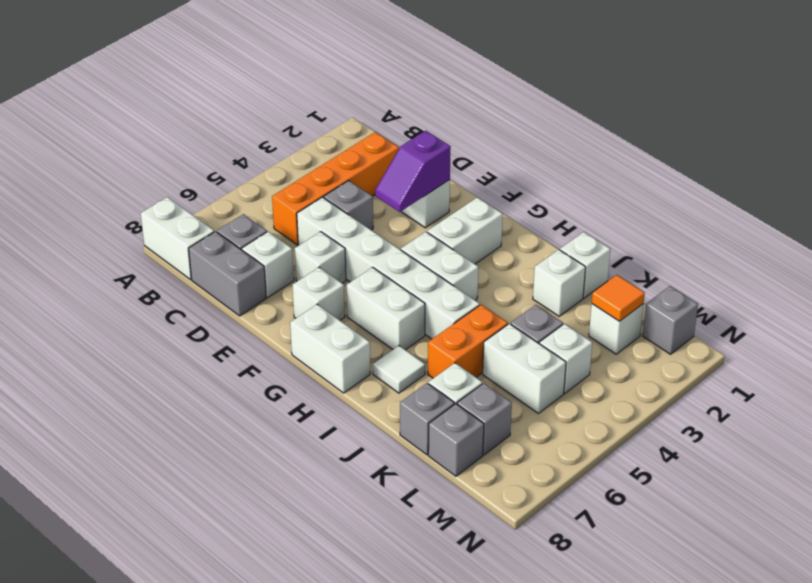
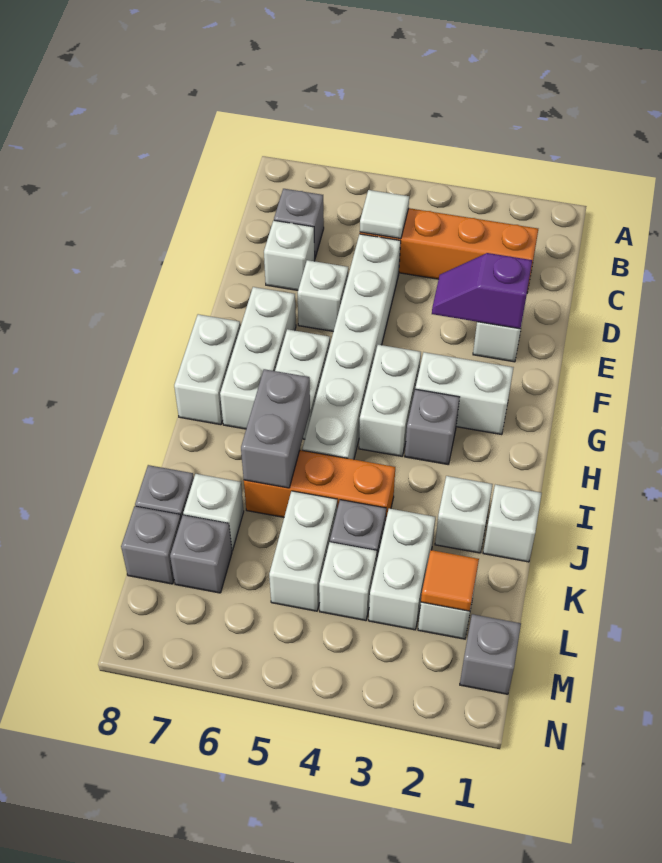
white brick A8:B8 level 1 -> white brick K3:L3 level 1
grey brick C8:D8 level 1 -> grey brick I6:J6 level 2
grey brick D4 level 1 -> grey brick H3 level 1
white brick F7 level 1 -> white brick F7:H7 level 1
white tile I7 level 1 -> white tile C5 level 2
orange brick J5:J6 level 1 -> orange brick J4:J6 level 1

